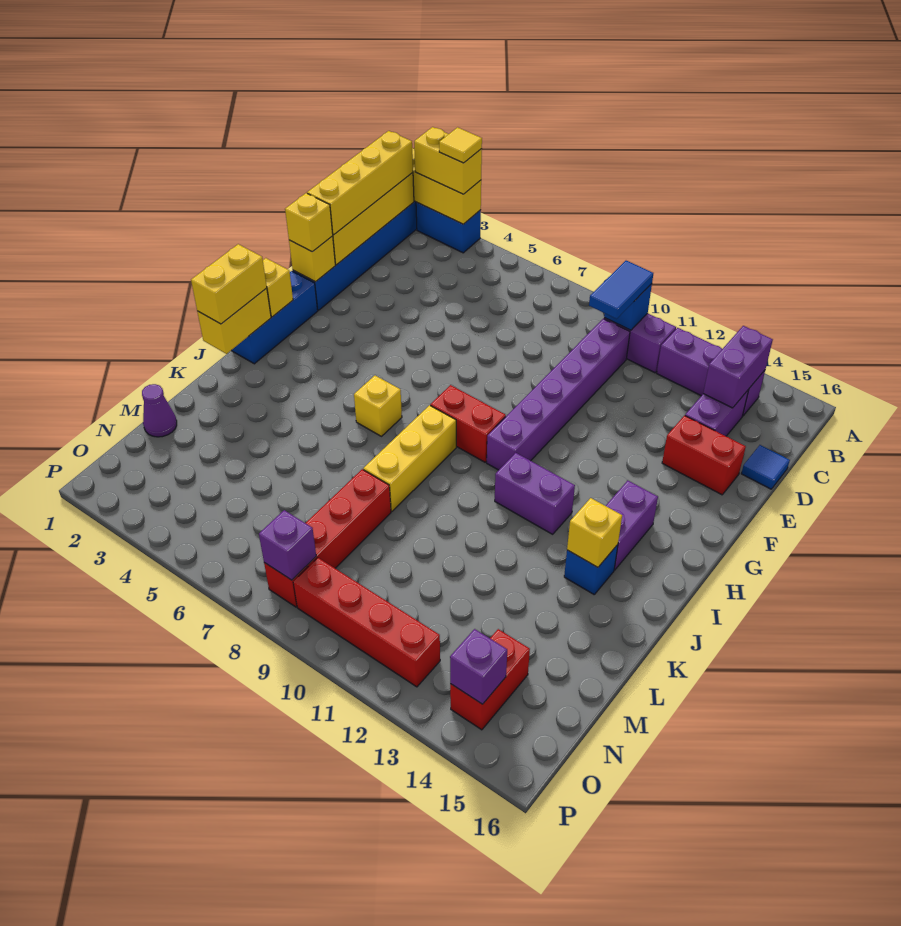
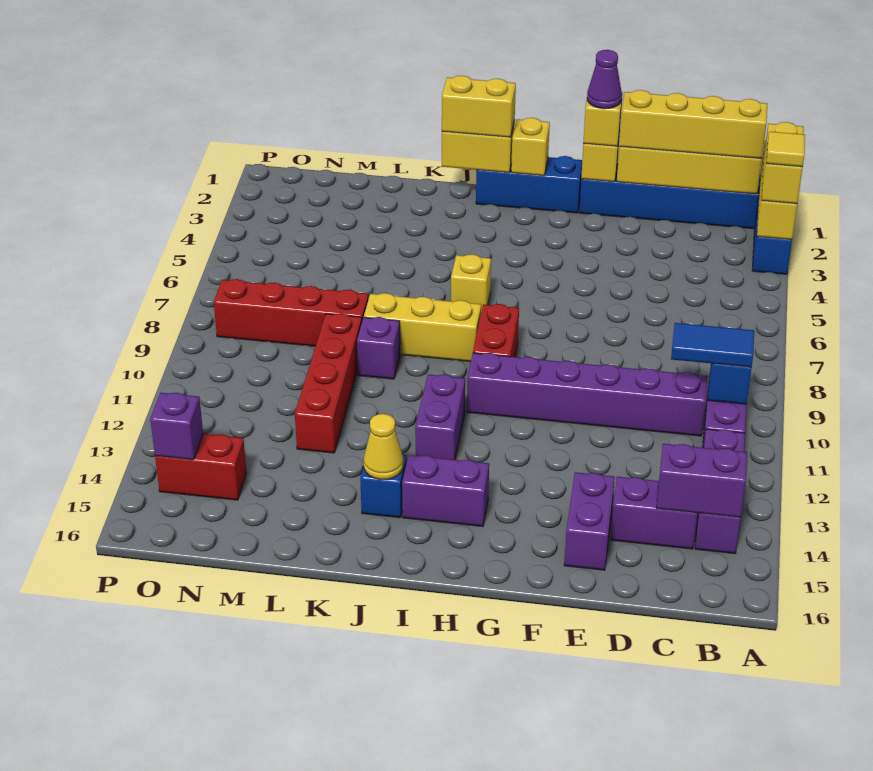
blue tile D16 level 1 -> none
red brick E14:E15 level 1 -> purple brick E14:E15 level 1
yellow brick J14 level 2 -> yellow cone J14 level 2
purple cone M1 level 1 -> purple cone F1 level 4
purple brick O8 level 2 -> purple brick K9 level 1
red brick O9:O12 level 1 -> red brick L9:L12 level 1

